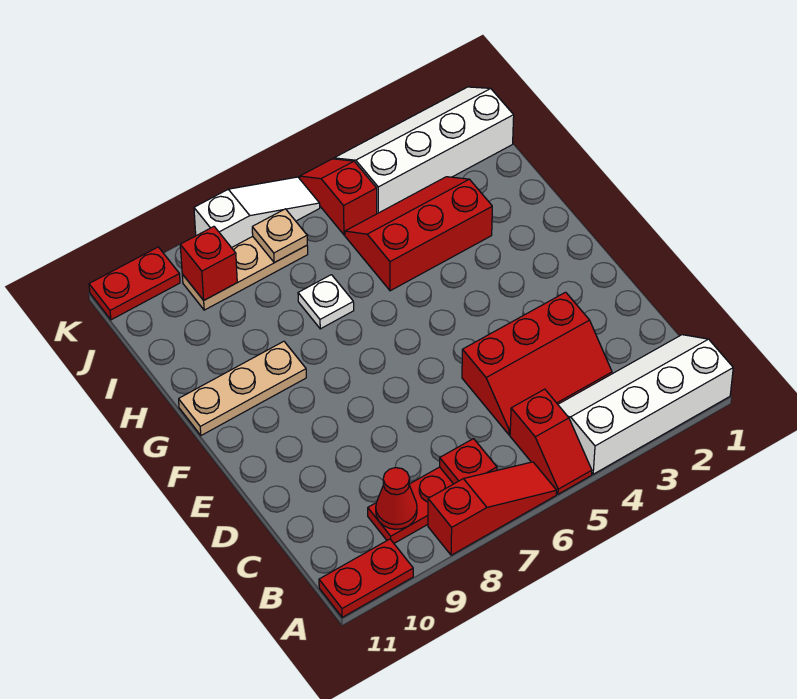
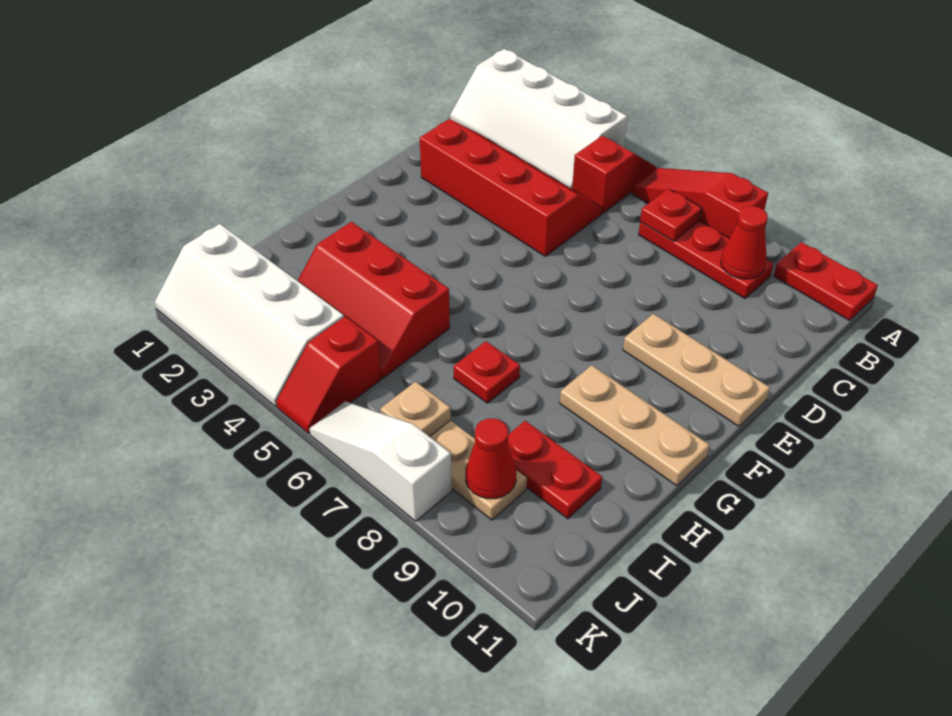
red slope C3:D5 level 1 top D -> red slope C2:D5 level 1 top D
none -> tan plate E9:E11 level 1
white plate H7 level 1 -> red plate H7 level 1
red brick J9 level 2 -> red cone J9 level 2
red plate K10:K11 level 1 -> red plate I9:I10 level 1

